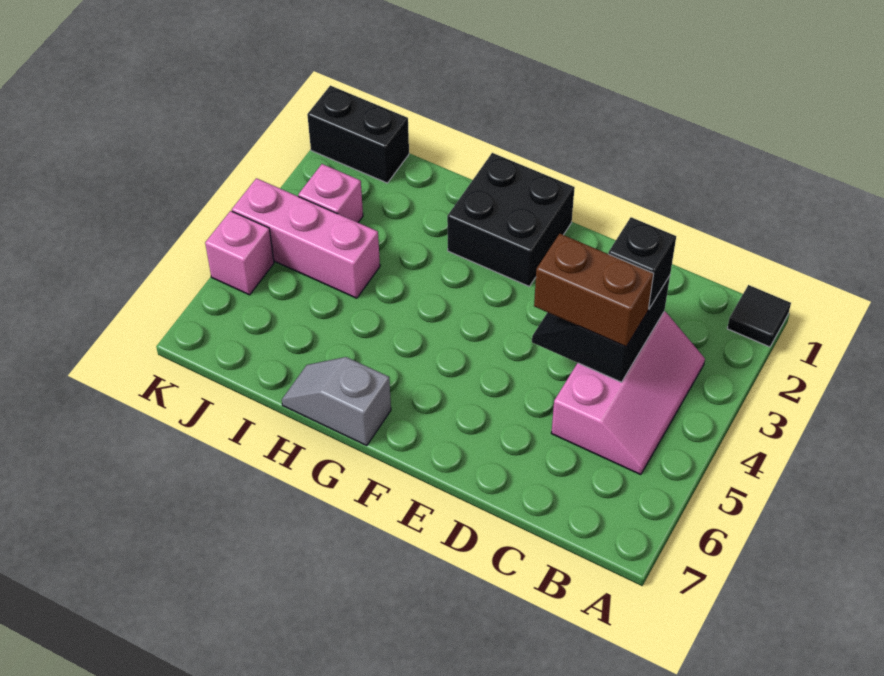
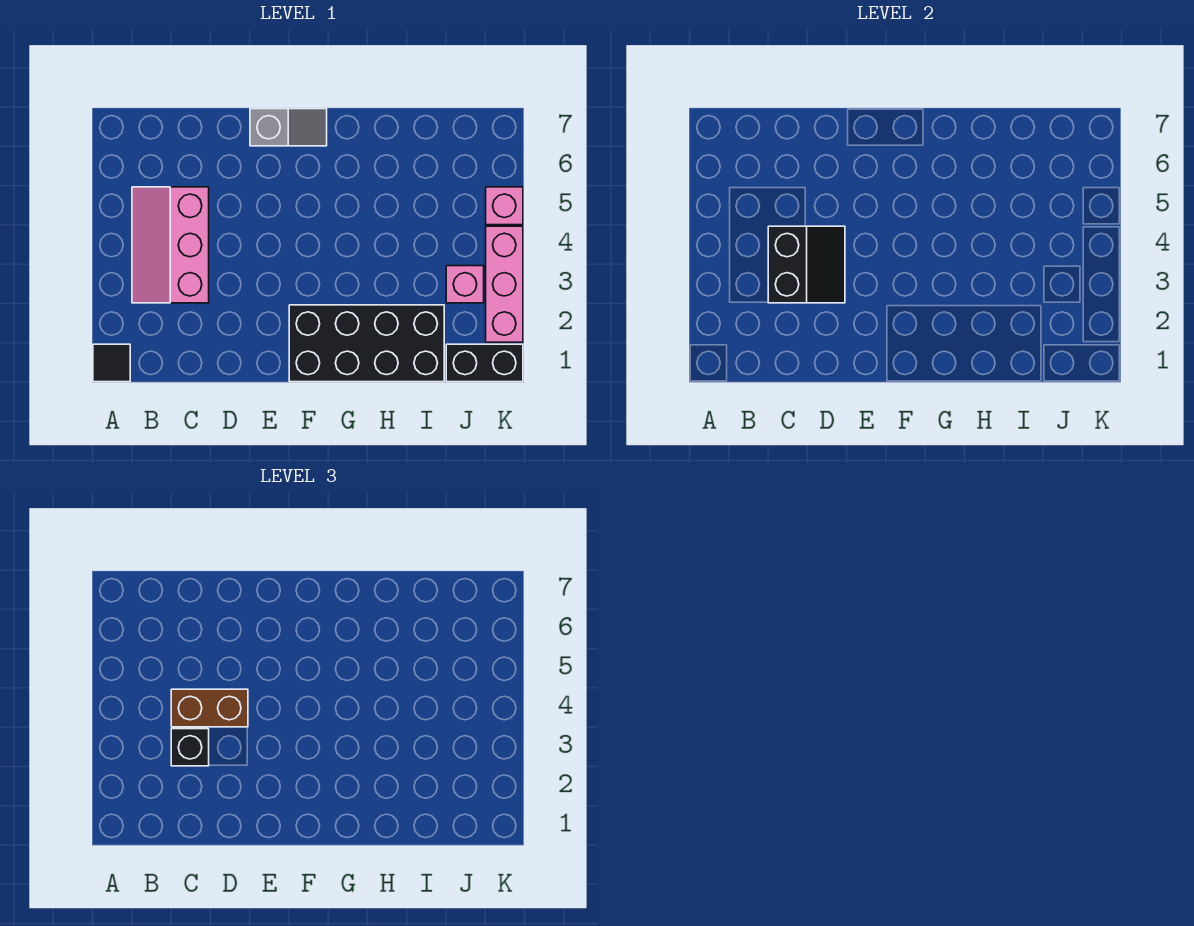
black brick F1:G2 level 1 -> black brick F1:I2 level 1
grey slope G7:H7 level 1 top G -> grey slope E7:F7 level 1 top E
pink brick I4:K4 level 1 -> pink brick K2:K4 level 1

